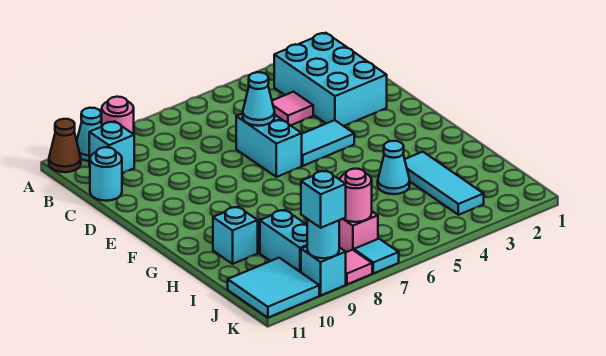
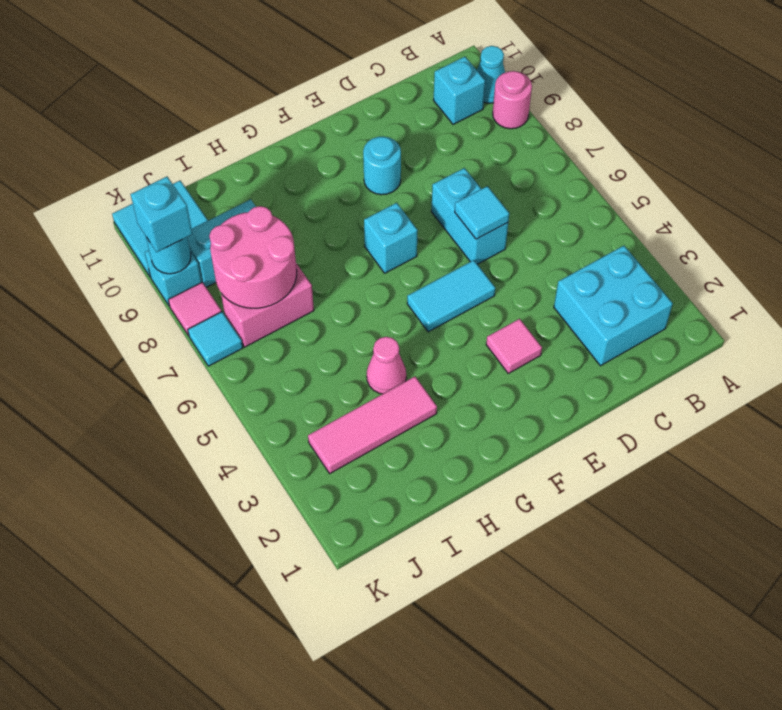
brown cone A11 level 1 -> none
cyan brick B2:D3 level 1 -> cyan brick B2:C3 level 1
pink tile C4 level 1 -> pink tile E3 level 1
cyan round brick C11 level 1 -> cyan round brick E9 level 1
cyan brick D6:E6 level 1 -> cyan brick D6:D7 level 1
cyan cone D6 level 2 -> cyan tile D6 level 2
cyan tile E4:E5 level 1 -> cyan tile E5:F5 level 1
cyan tile H3:J3 level 1 -> pink tile H3:J3 level 1
cyan cone H4 level 1 -> pink cone H4 level 1
cyan brick H10 level 1 -> cyan brick F7 level 1
pink round brick J7 level 2 -> pink round brick I7:J8 level 2

